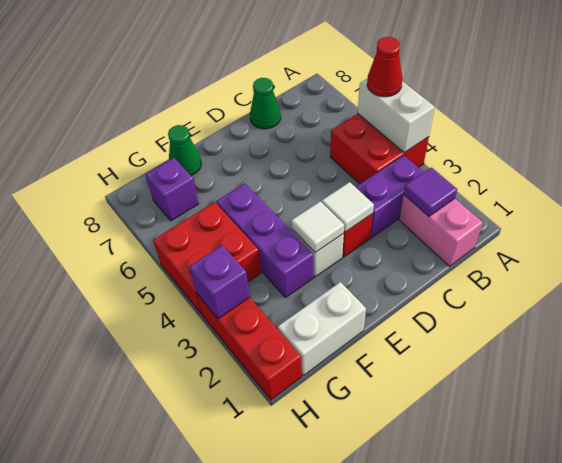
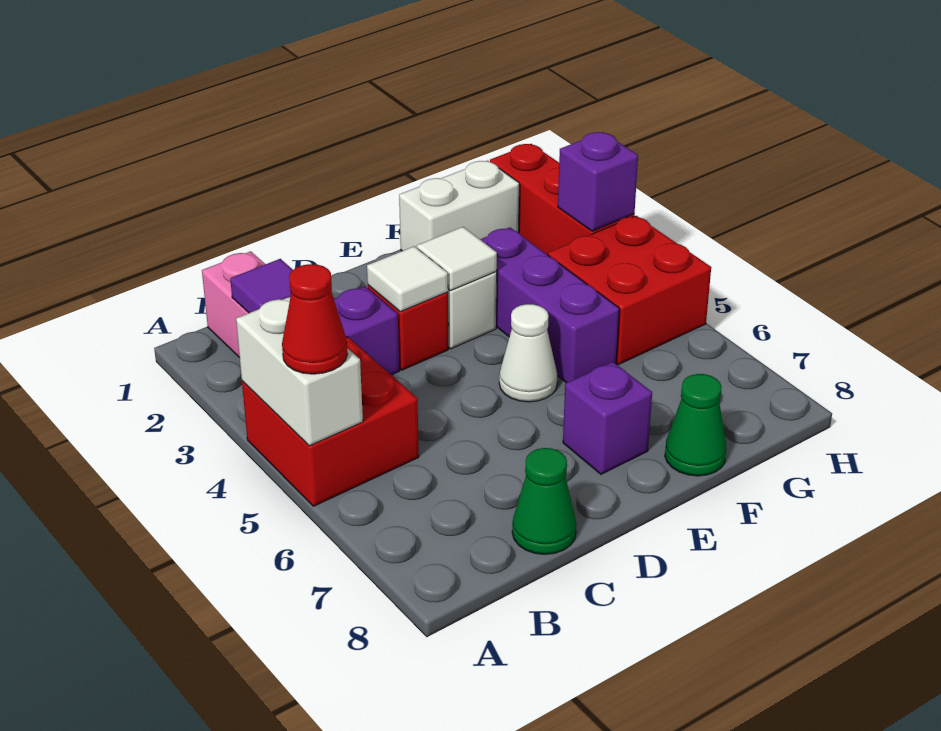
none -> white cone E5 level 1
purple brick G7 level 1 -> purple brick E7 level 1

